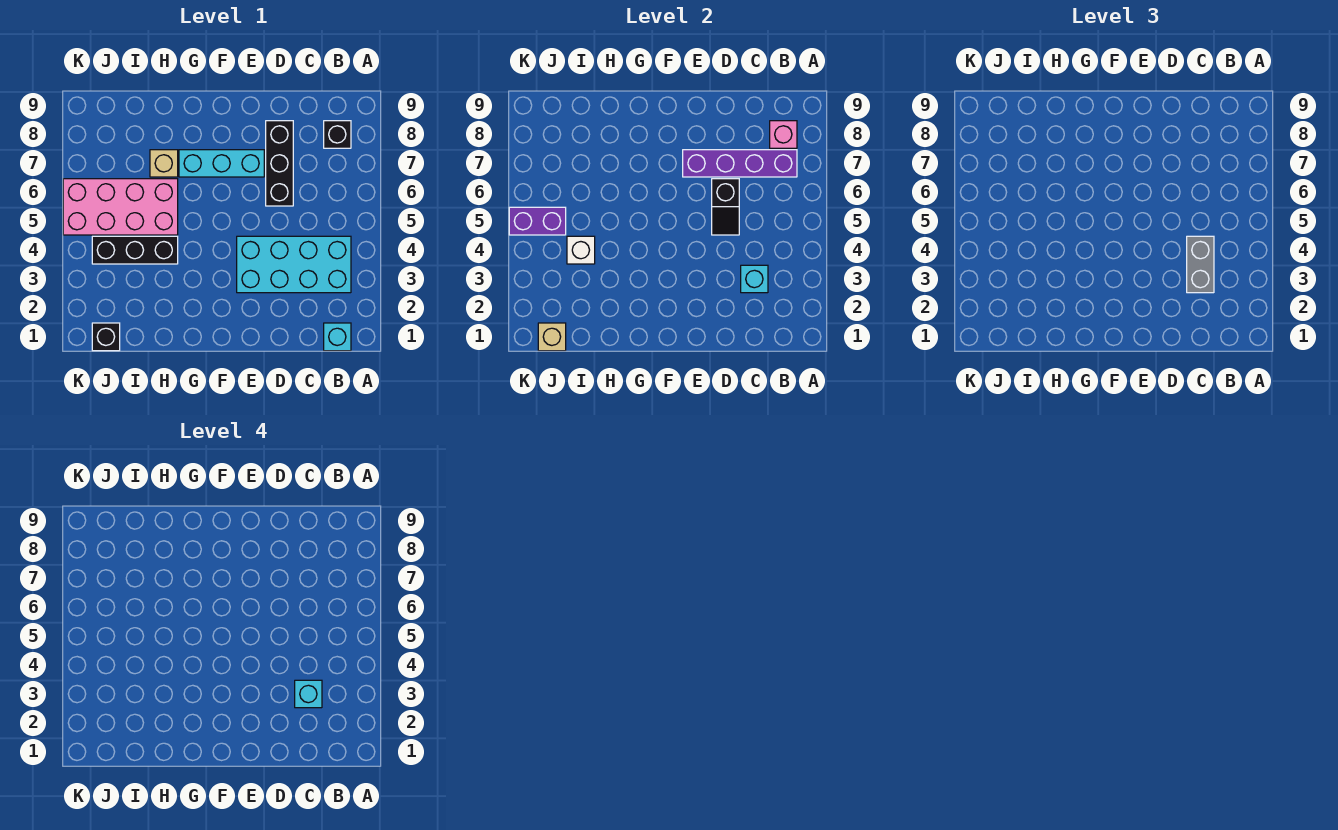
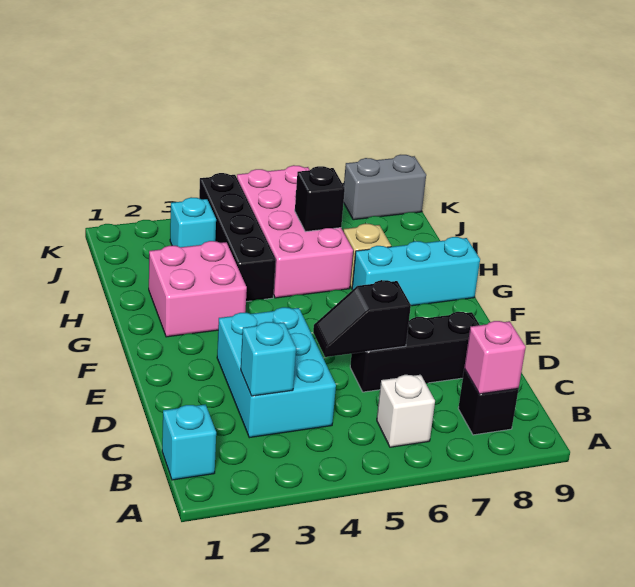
cyan brick B3:E4 level 1 -> cyan brick C3:E4 level 1
purple brick B7:E7 level 2 -> none
grey brick C3:C4 level 3 -> grey brick K8:K9 level 1
cyan brick C3 level 4 -> cyan brick J3 level 1
cyan brick E7:G7 level 1 -> cyan brick G7:G9 level 1
none -> pink brick G2:H3 level 1
black brick H4:J4 level 1 -> black brick H4:K4 level 1
white brick I4 level 2 -> white brick B6 level 1
black brick J1 level 1 -> black brick I6 level 2
tan brick J1 level 2 -> none
purple brick J5:K5 level 2 -> none

